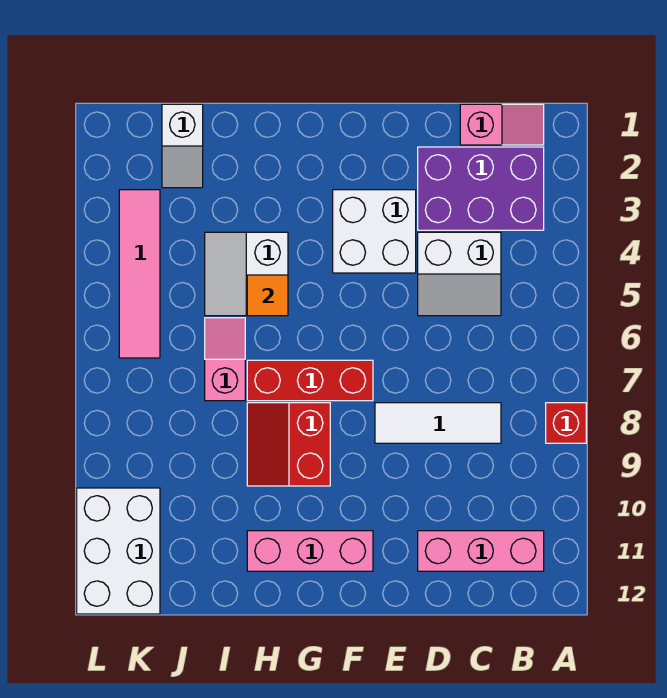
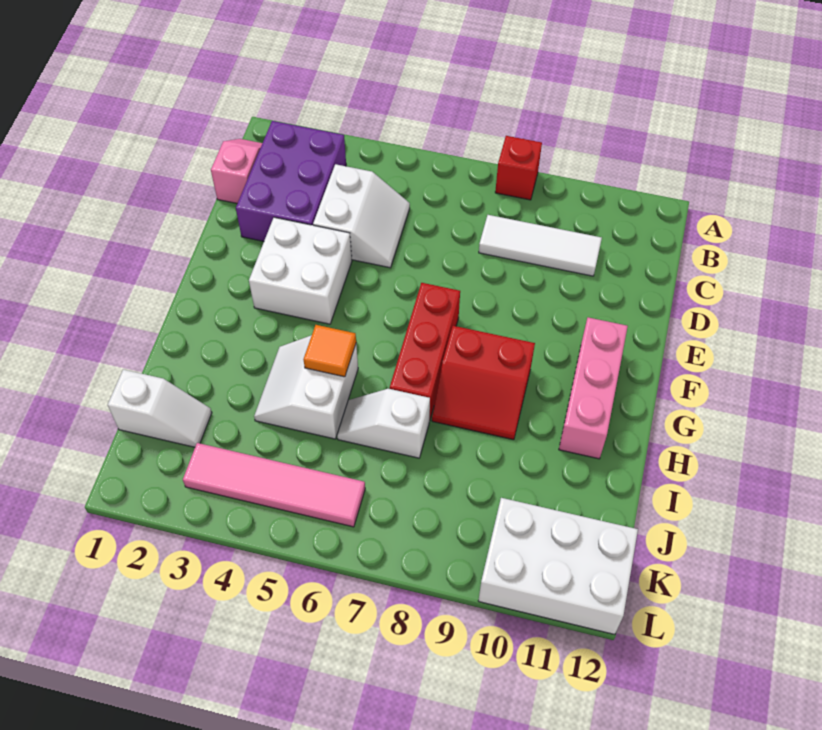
pink brick B11:D11 level 1 -> none
white tile C8:E8 level 1 -> white tile C8:C10 level 1
white slope H4:I5 level 1 top H -> white slope H4:I5 level 1 top 5
pink slope I6:I7 level 1 top 7 -> white slope I6:I7 level 1 top 7

